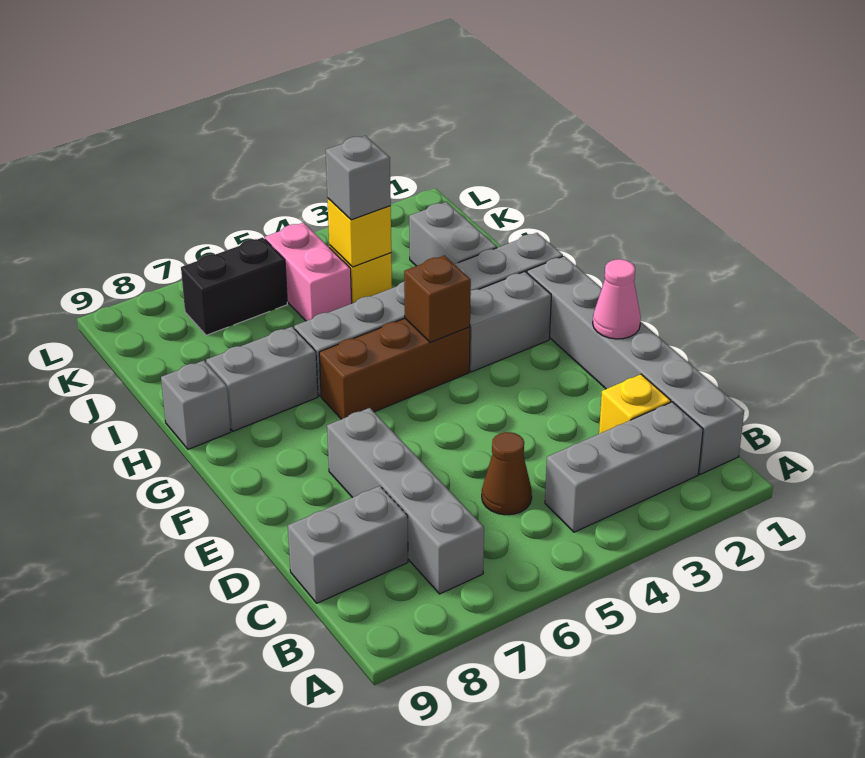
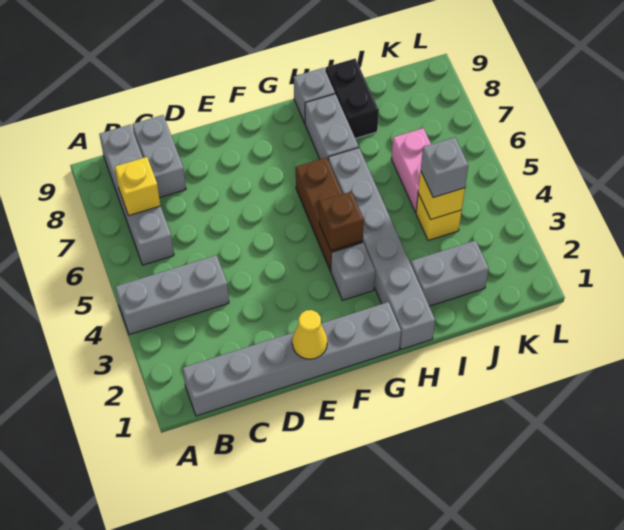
grey brick B2:B4 level 1 -> grey brick A4:C4 level 1
grey brick B7:E7 level 1 -> grey brick B6:B9 level 1
yellow brick C2 level 1 -> yellow brick B7 level 2
brown cone C5 level 1 -> none
pink cone E1 level 2 -> yellow cone E1 level 2
grey brick G2:G3 level 1 -> grey brick G3 level 1
pink brick J5:K5 level 1 -> pink brick J5:J6 level 1
black brick K6:K7 level 1 -> black brick I8:I9 level 1

